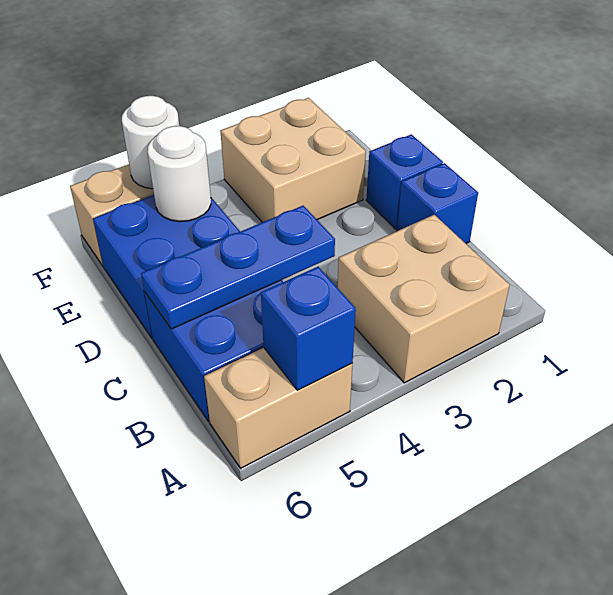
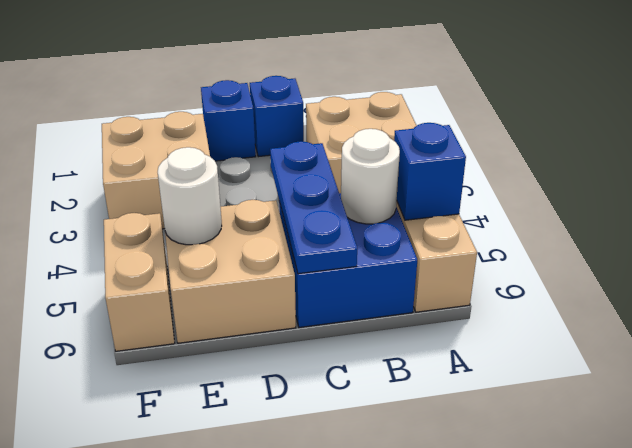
blue brick D5:E6 level 1 -> tan brick D5:E6 level 1
white round brick F5 level 2 -> white round brick B5 level 2

